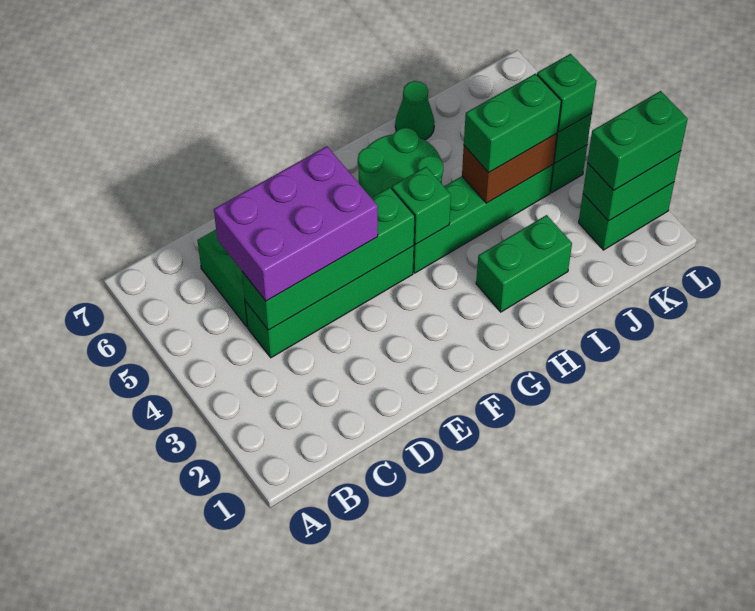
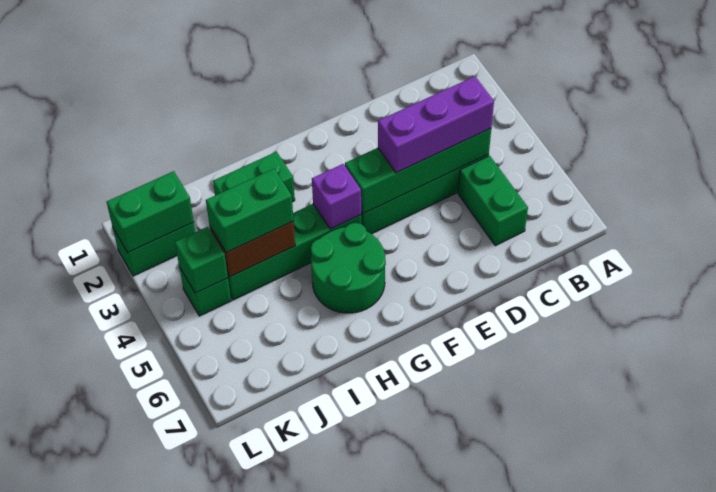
purple brick C4:E5 level 3 -> purple brick C4:E4 level 3
green brick G4 level 2 -> purple brick G4 level 2
green cone I7 level 1 -> none
green brick K2:L2 level 3 -> none
green brick K4 level 3 -> none

